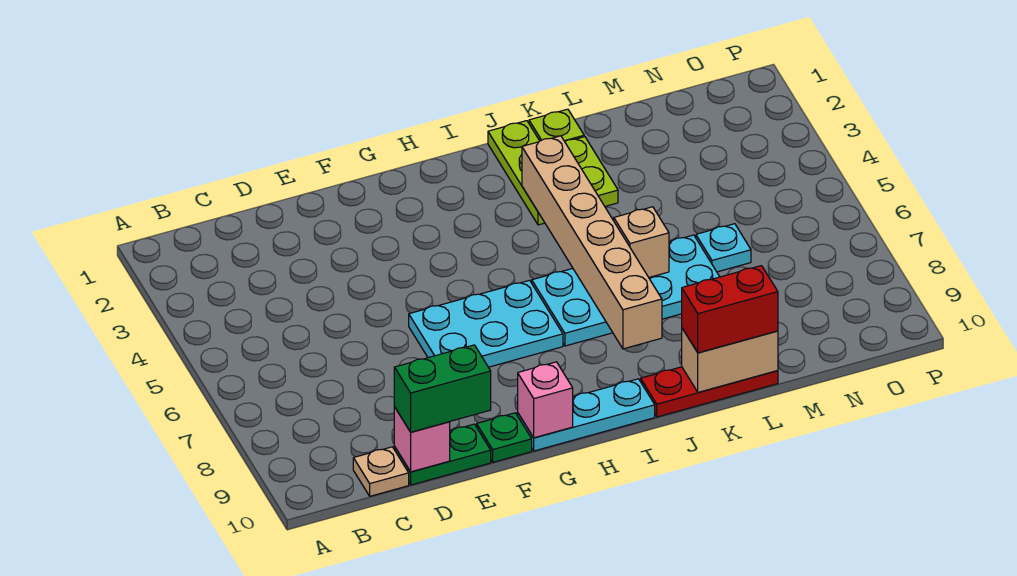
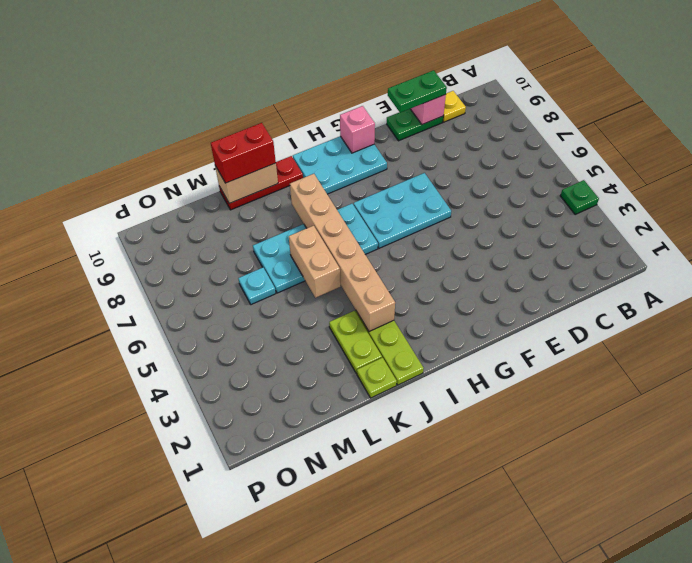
tan plate C10 level 1 -> yellow plate C10 level 1
green brick D10:E10 level 3 -> green plate D10:E10 level 3
green plate F10 level 1 -> green plate A4 level 1
cyan plate G10:I10 level 1 -> cyan plate G9:I10 level 1
tan brick K6 level 2 -> tan brick K5:K6 level 2

